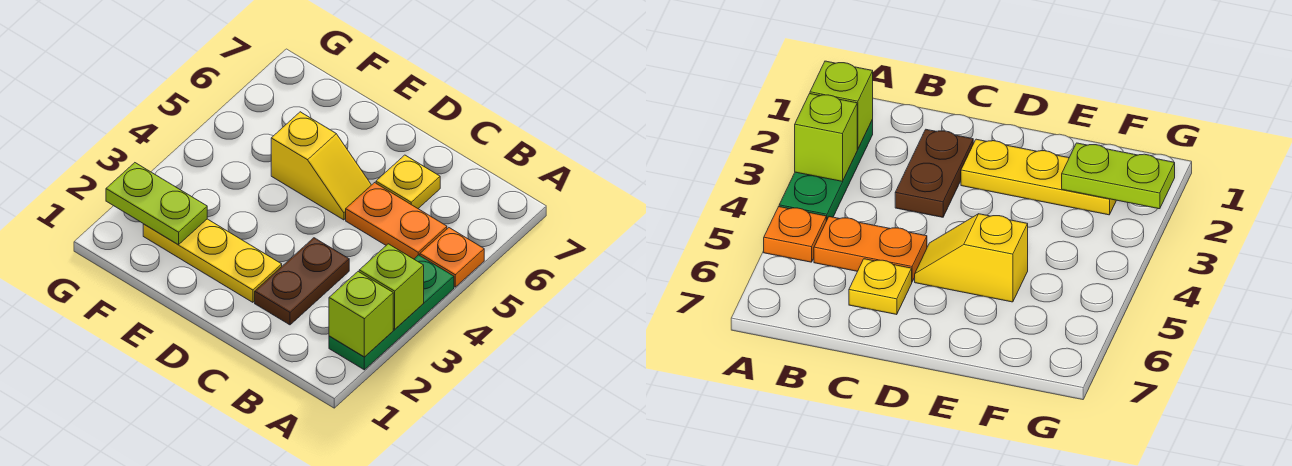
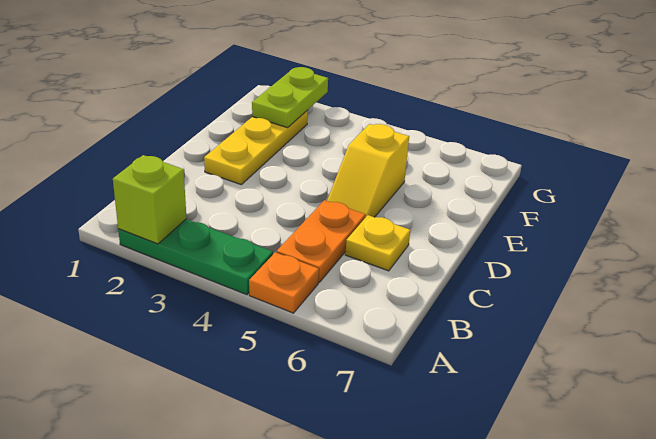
lime brick A3 level 2 -> none
brown plate C2:C3 level 1 -> none

